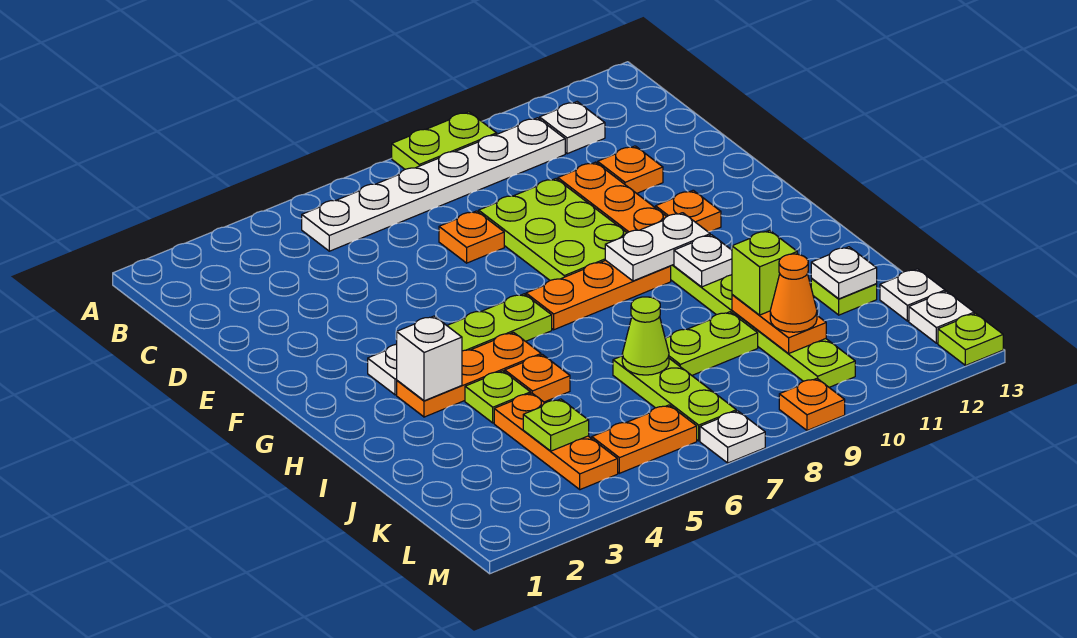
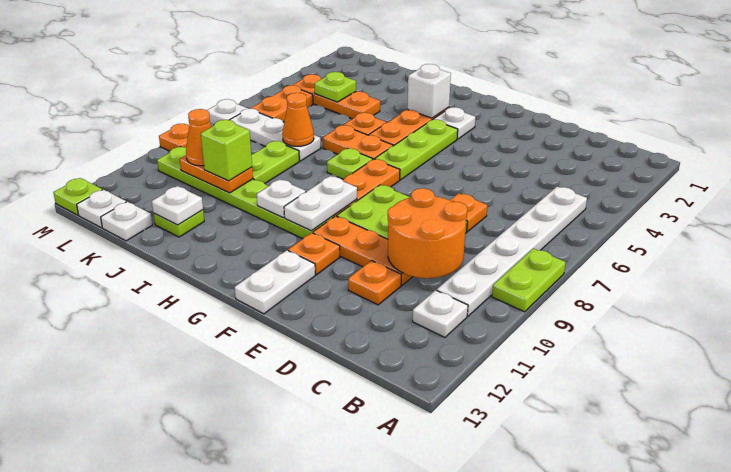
none -> orange round brick C9:D10 level 2
none -> white plate F12:F13 level 1
none -> orange plate H6:I6 level 1
lime plate I4 level 1 -> lime plate H7 level 1
lime plate J7:L7 level 1 -> white plate J7:L7 level 1
lime cone J7 level 2 -> orange cone J7 level 2

